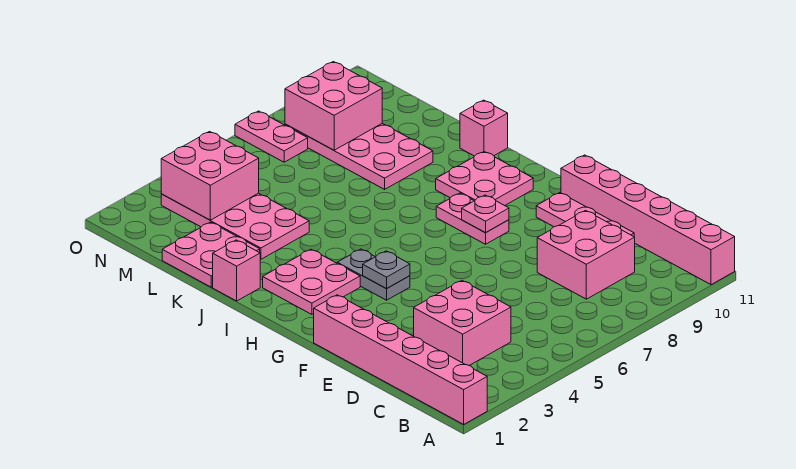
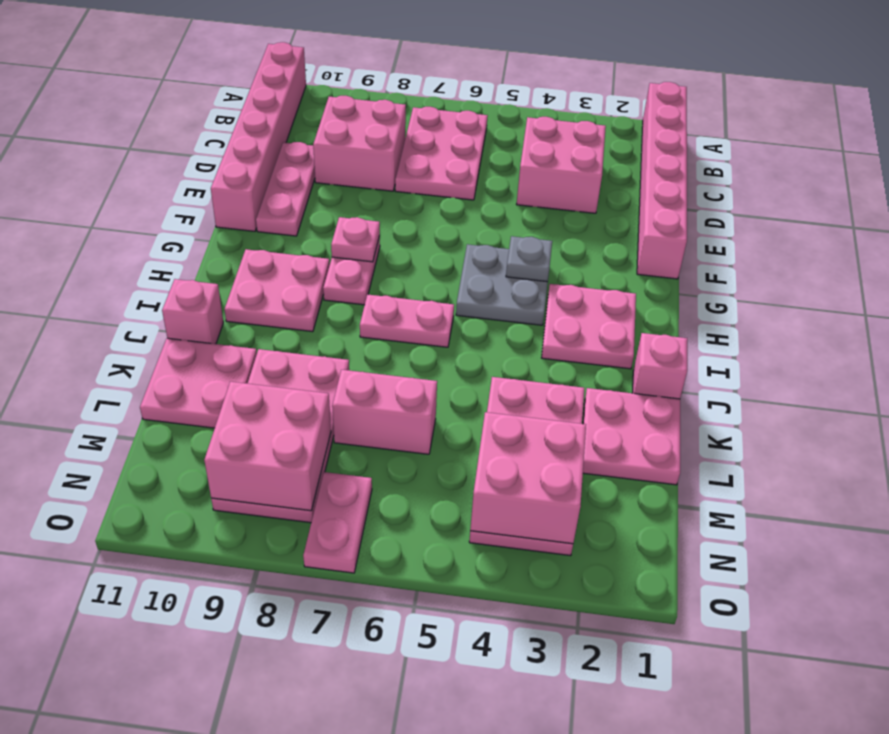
none -> pink plate B6:D7 level 1
grey plate G4:H4 level 1 -> grey plate G4:H5 level 1
none -> pink plate I6:I7 level 1
none -> pink plate K10:L11 level 1
none -> pink brick L6:L7 level 1

